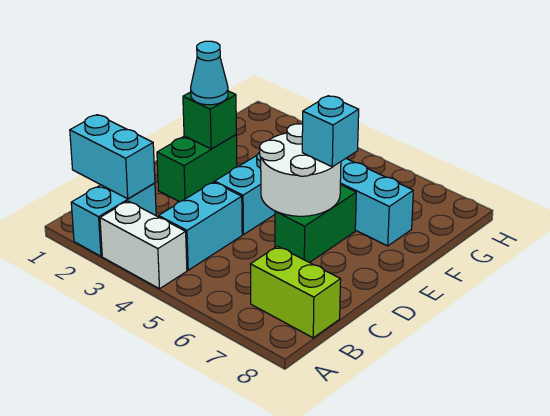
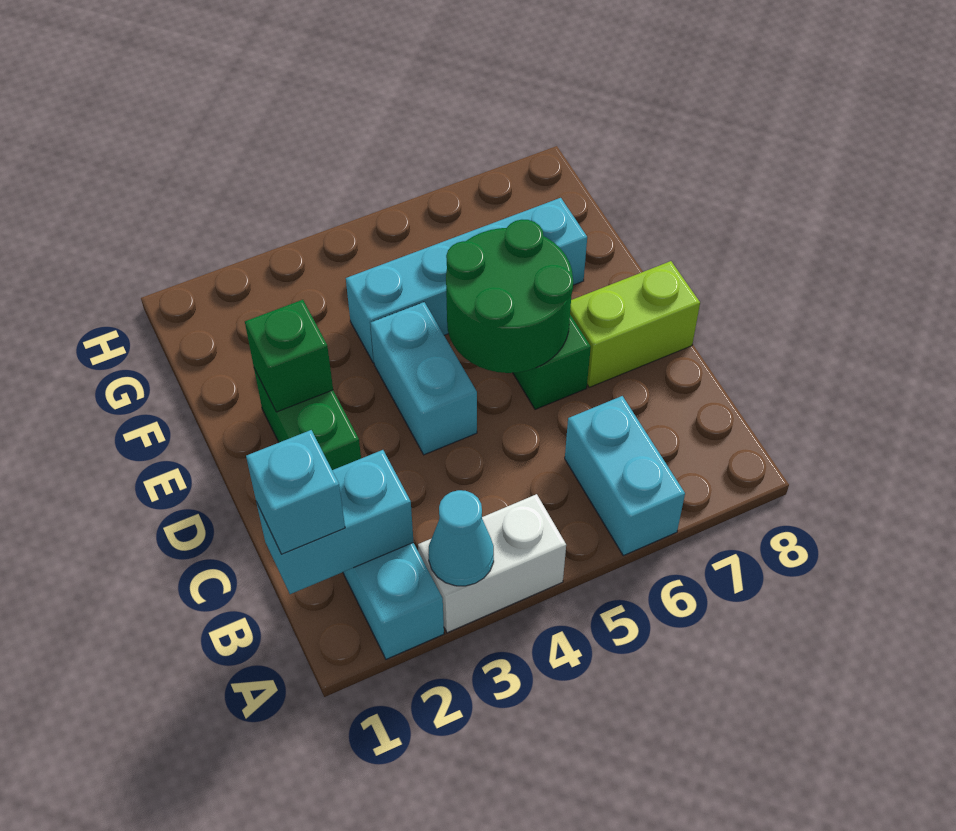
cyan brick B4:C4 level 1 -> cyan brick A6:B6 level 1
lime brick B7:B8 level 1 -> lime brick D7:D8 level 1
white round brick D5:E6 level 2 -> green round brick D5:E6 level 2
cyan cone E2 level 3 -> cyan cone A3 level 2
cyan brick E6 level 3 -> cyan brick B1 level 3

